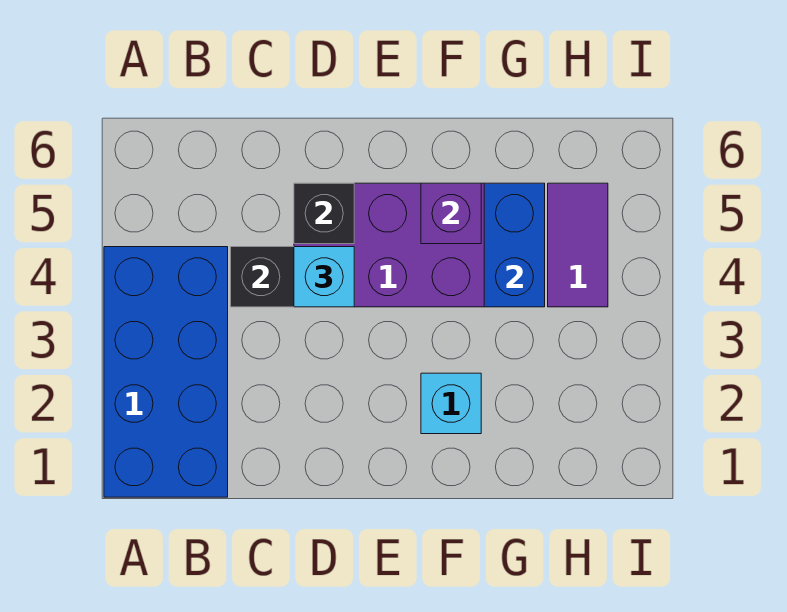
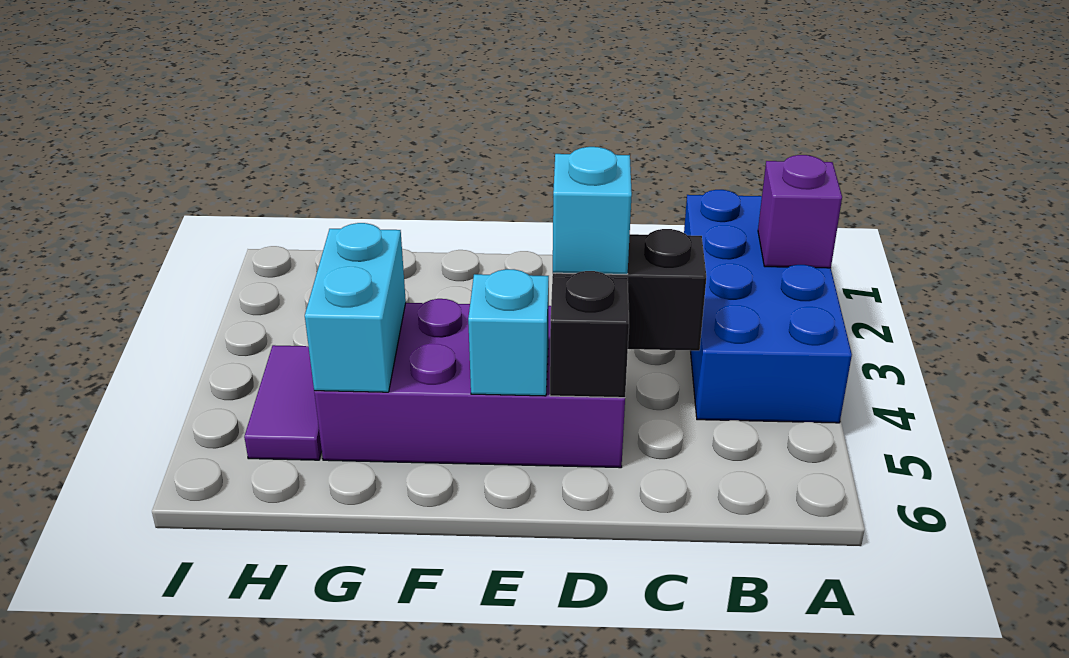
cyan brick F2 level 1 -> cyan brick E5 level 2
purple brick F5 level 2 -> purple brick A2 level 2
blue brick G4:G5 level 2 -> cyan brick G4:G5 level 2

